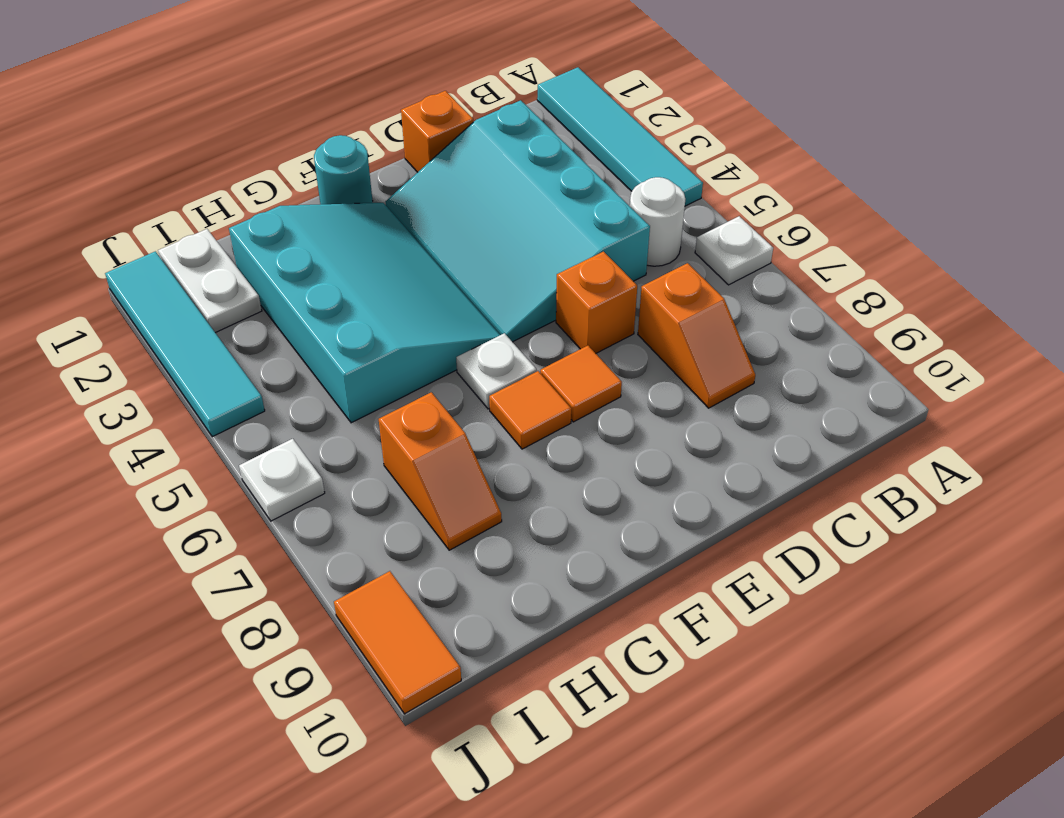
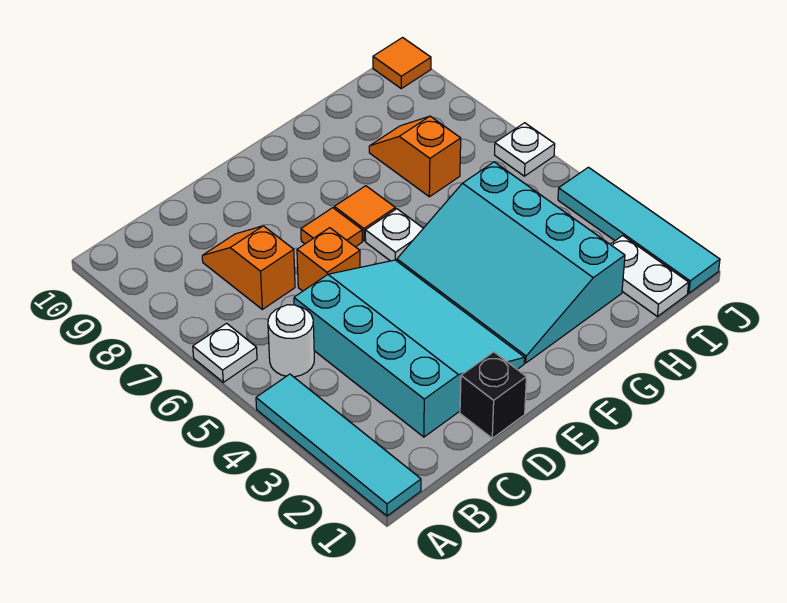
orange brick D1 level 1 -> black brick D1 level 1
cyan round brick F1 level 1 -> none
orange tile J9:J10 level 1 -> orange tile J10 level 1

